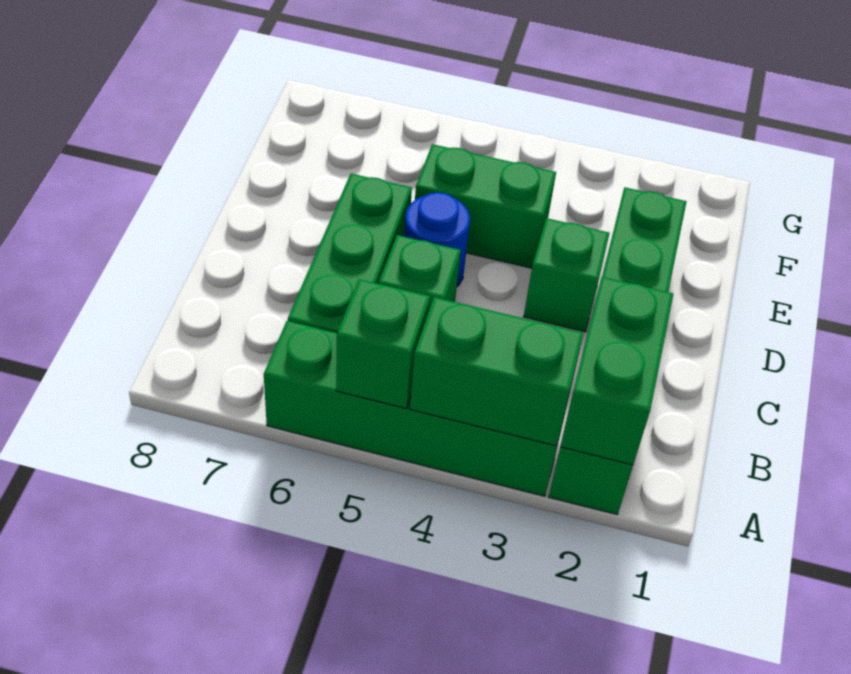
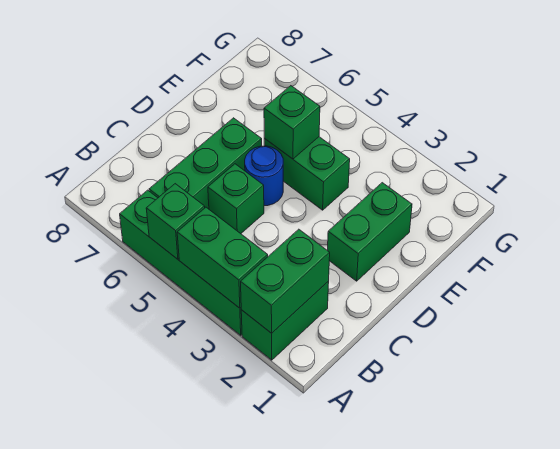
green brick D3 level 1 -> green brick E5 level 2

